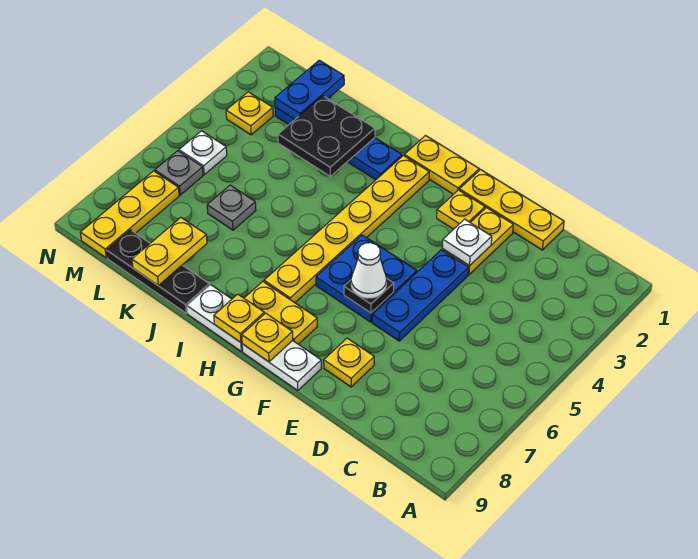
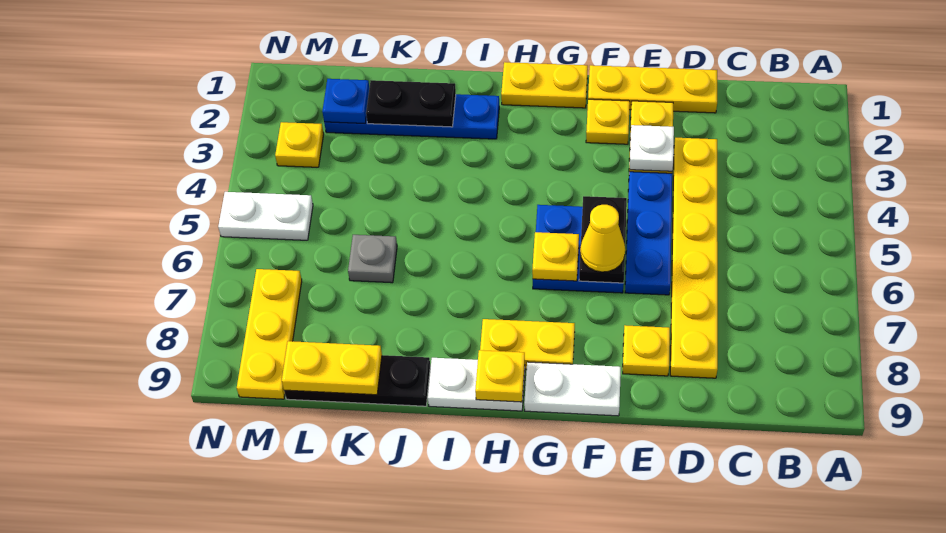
black plate F6 level 2 -> black plate F5:F6 level 2
white cone F6 level 3 -> yellow cone F6 level 3
yellow plate G9 level 2 -> yellow plate G6 level 2
yellow plate H2:H7 level 1 -> yellow plate D3:D8 level 1
black plate J2:K3 level 2 -> black plate J2:K2 level 2
yellow plate K8:K9 level 2 -> yellow plate K9:L9 level 2
blue plate L1:L2 level 2 -> blue plate L2 level 2
white plate M5 level 1 -> white plate M5:N5 level 1
grey plate M6 level 1 -> none

